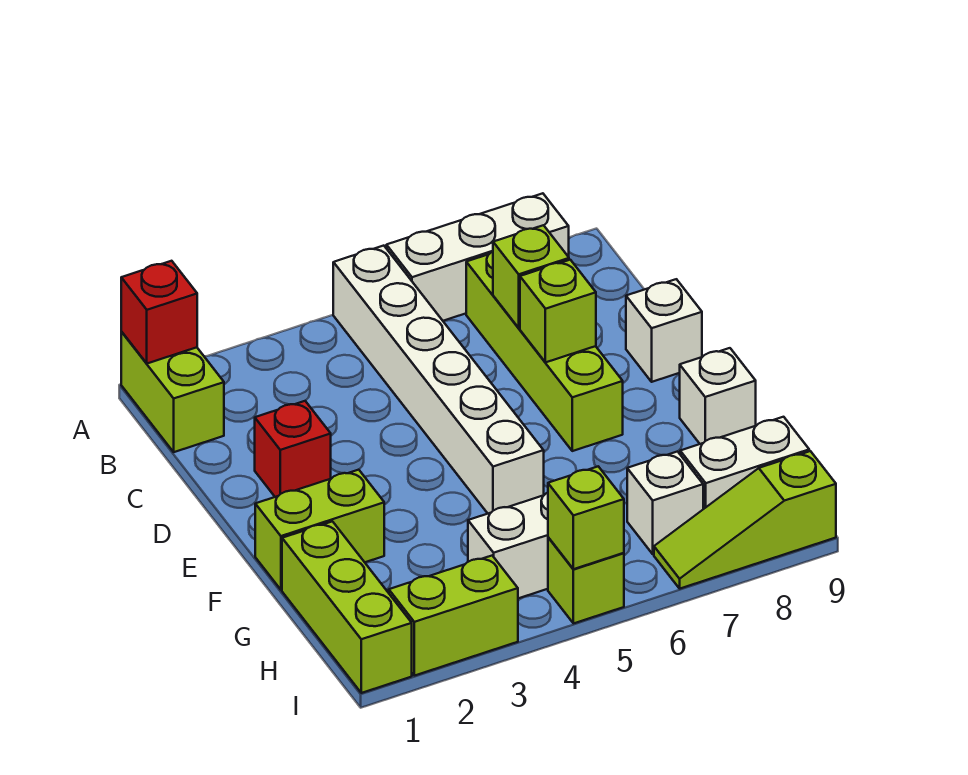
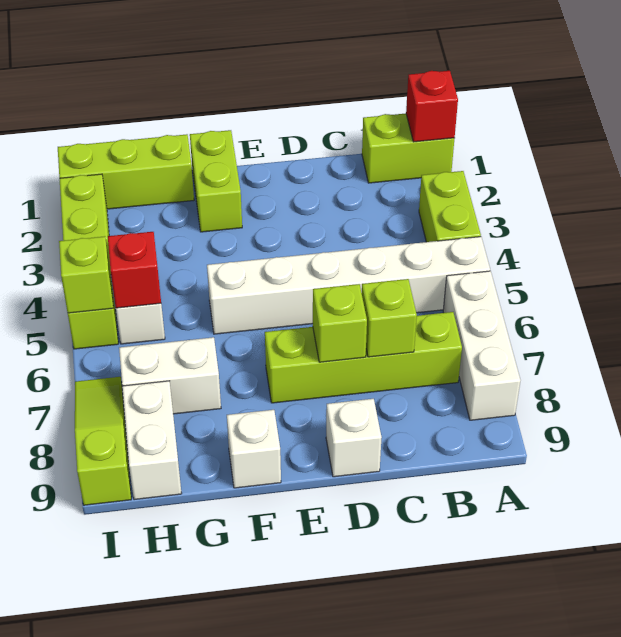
none -> lime brick A3:A4 level 1
red brick D2 level 1 -> red brick H5 level 2
white brick H7 level 1 -> white brick G7:H7 level 1

